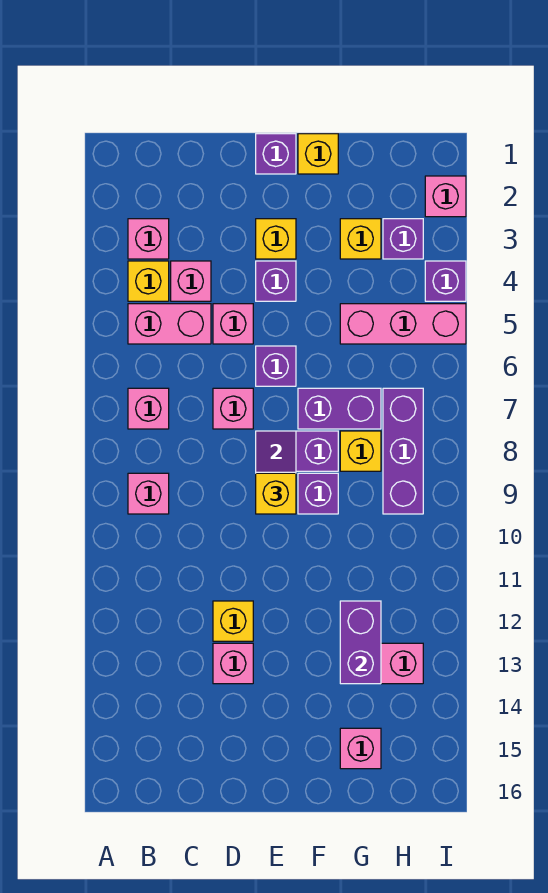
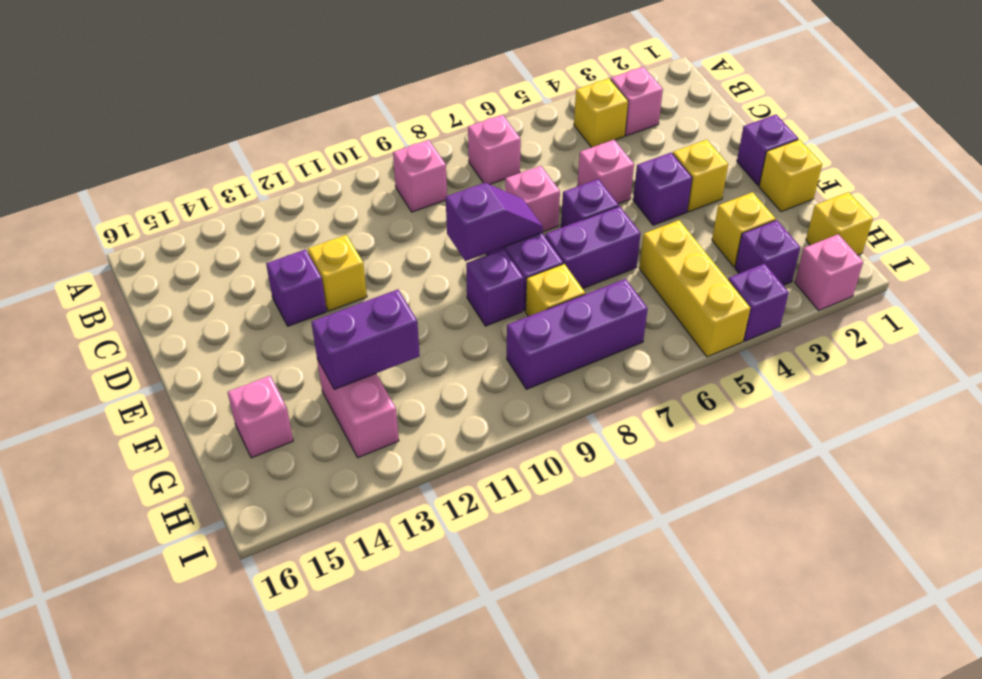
pink brick B5:C5 level 1 -> none
pink brick C4 level 1 -> none
pink brick D13 level 1 -> purple brick D13 level 1
yellow brick E9 level 3 -> yellow brick H1 level 1
purple brick F7:G7 level 1 -> purple brick F6:F7 level 1
pink brick G5:I5 level 1 -> yellow brick G5:I5 level 1

